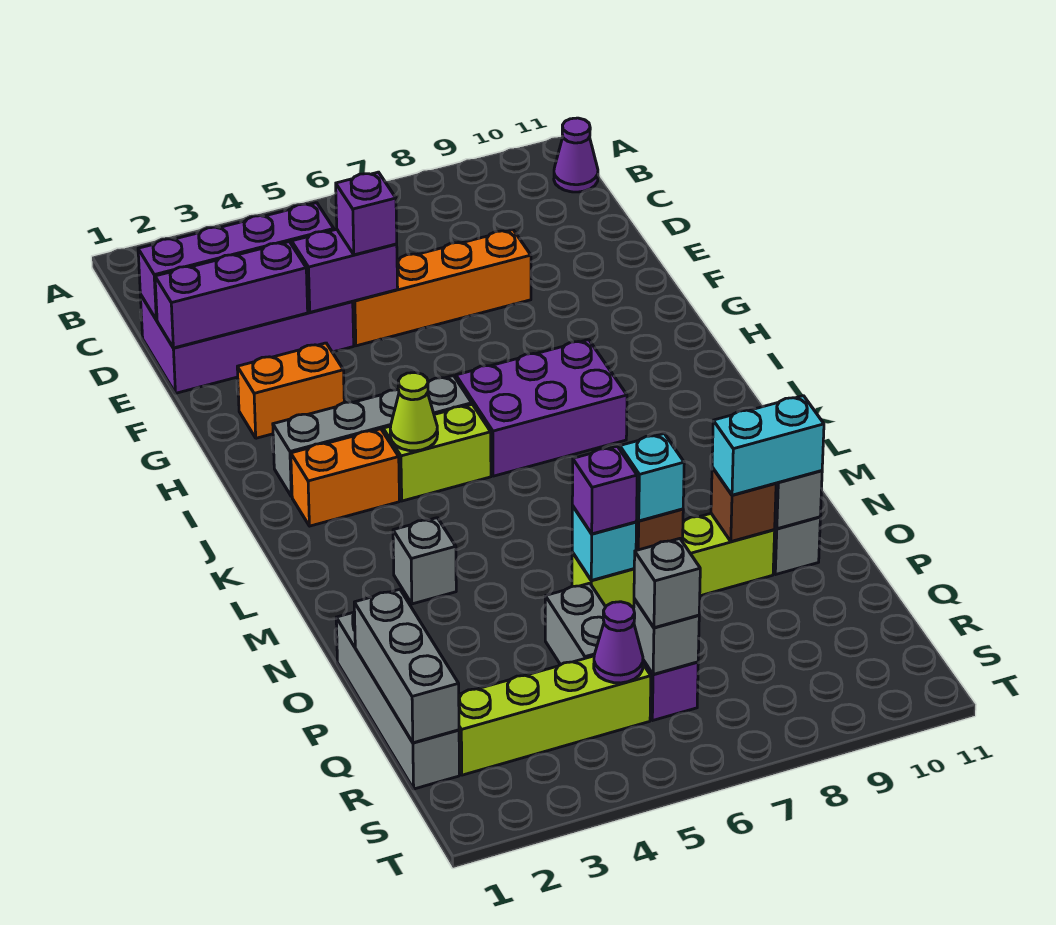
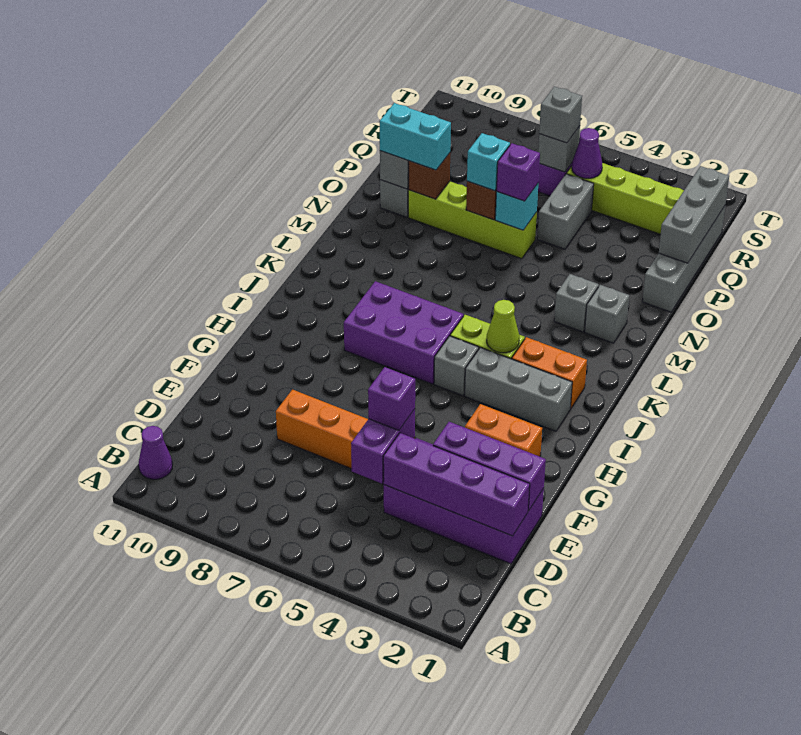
purple brick E4:E5 level 2 -> purple brick D5:E5 level 2
none -> grey brick M2 level 1

